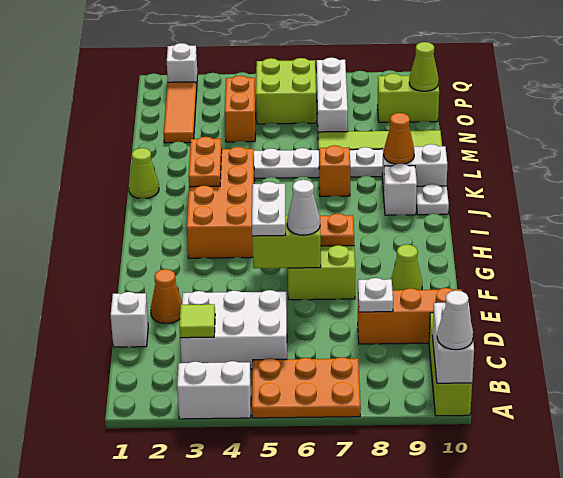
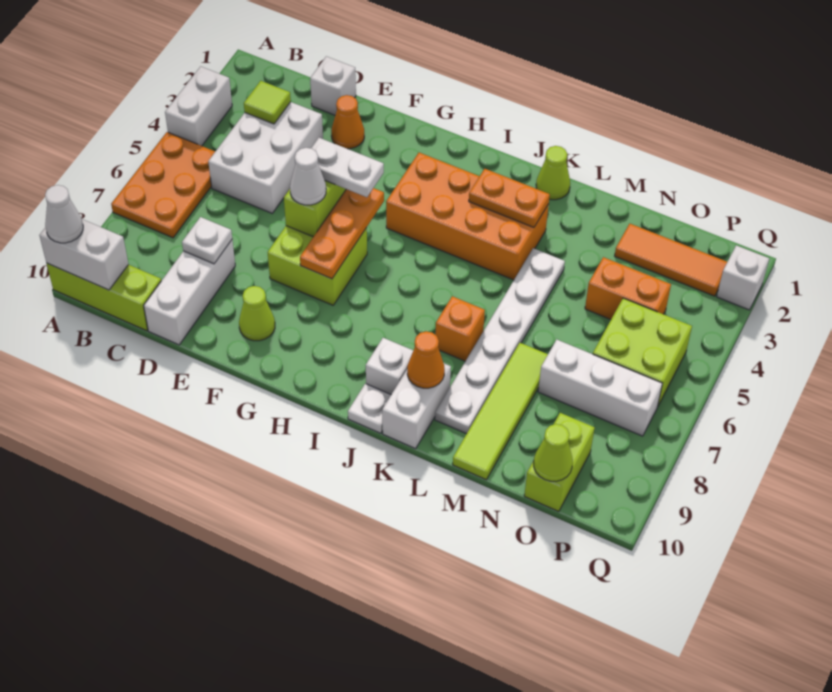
orange brick D8:D10 level 1 -> white brick D8:D10 level 1

